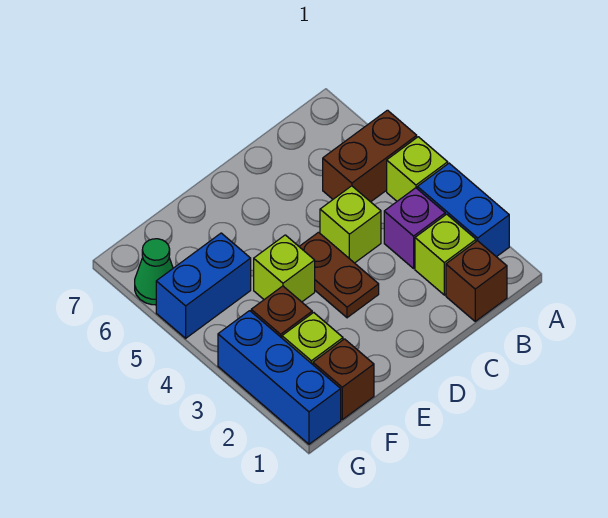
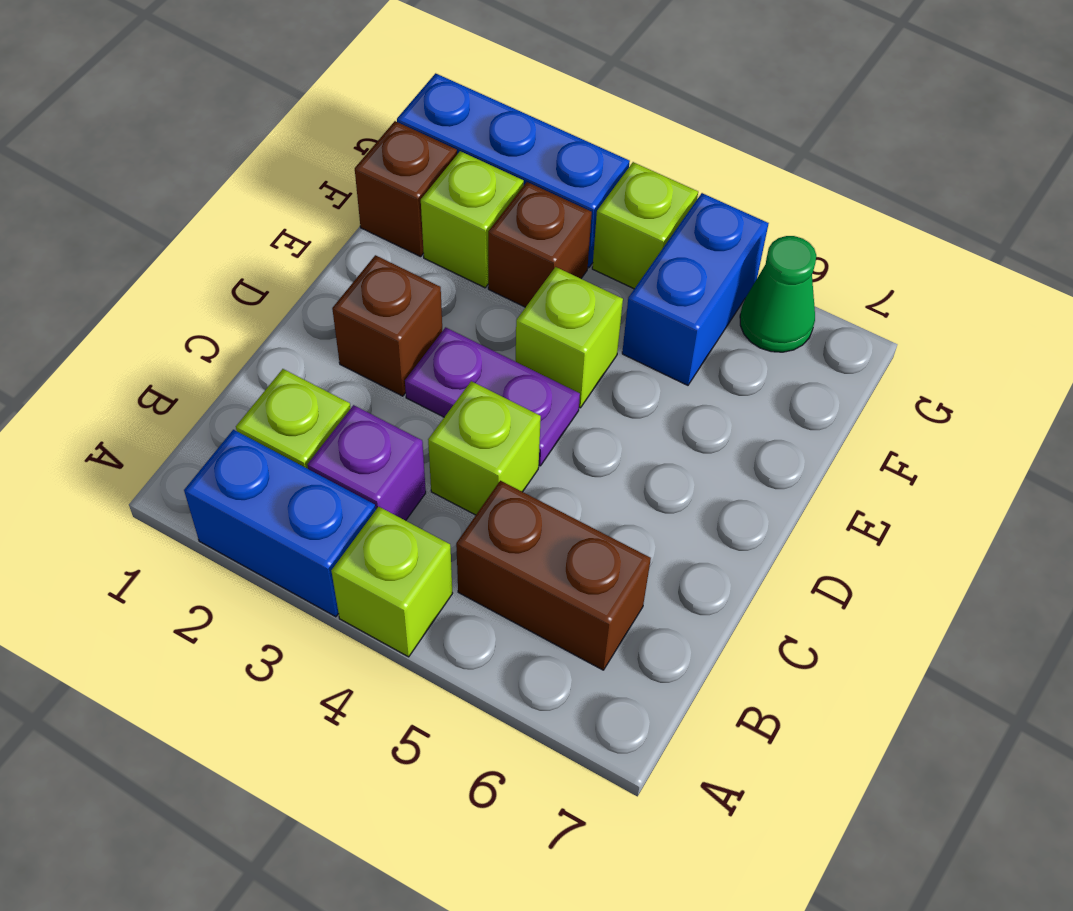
brown brick A5:B5 level 1 -> brown brick B5:B6 level 1
brown brick B1 level 1 -> brown brick D2 level 1
brown plate D3:D4 level 1 -> purple plate D3:D4 level 1
none -> lime brick G4 level 1

